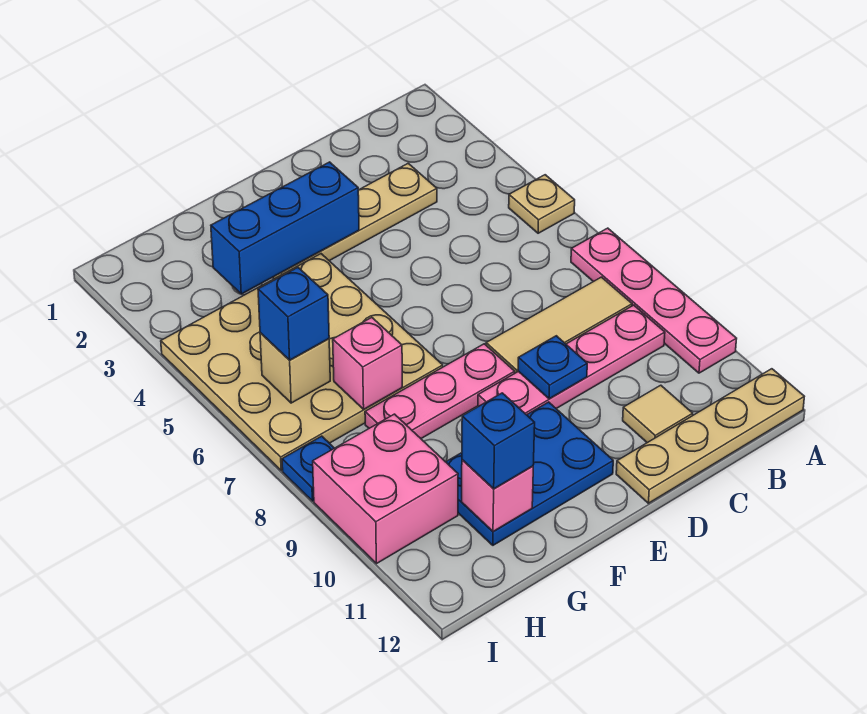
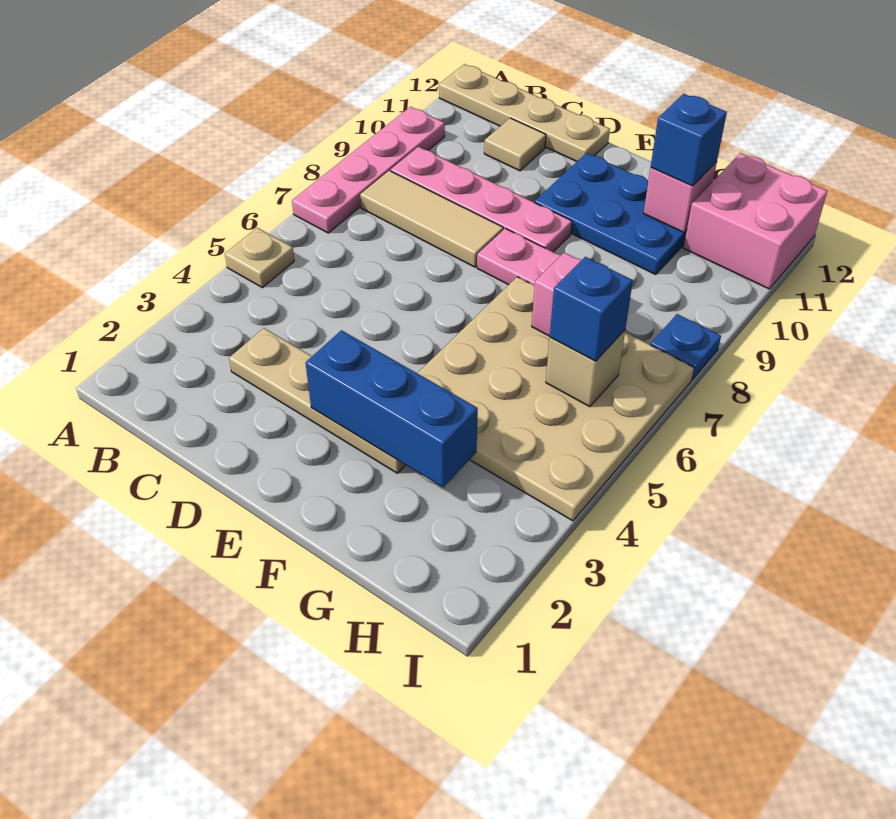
blue plate D9 level 2 -> none
pink brick H9:I10 level 1 -> pink brick H11:I12 level 1

